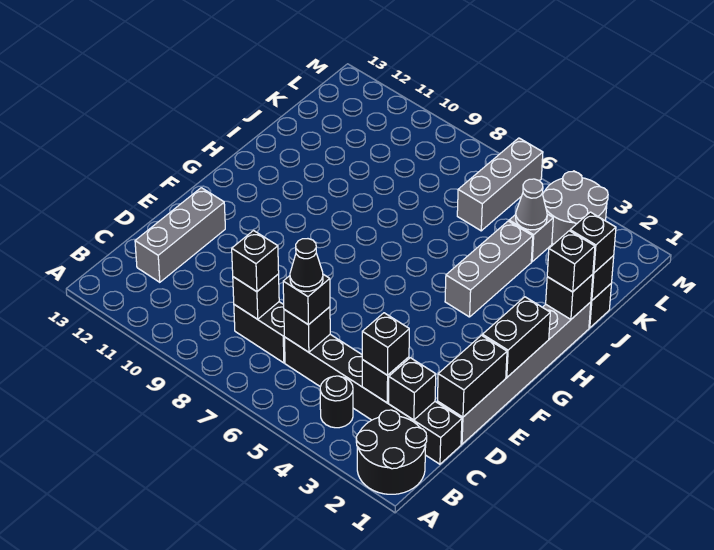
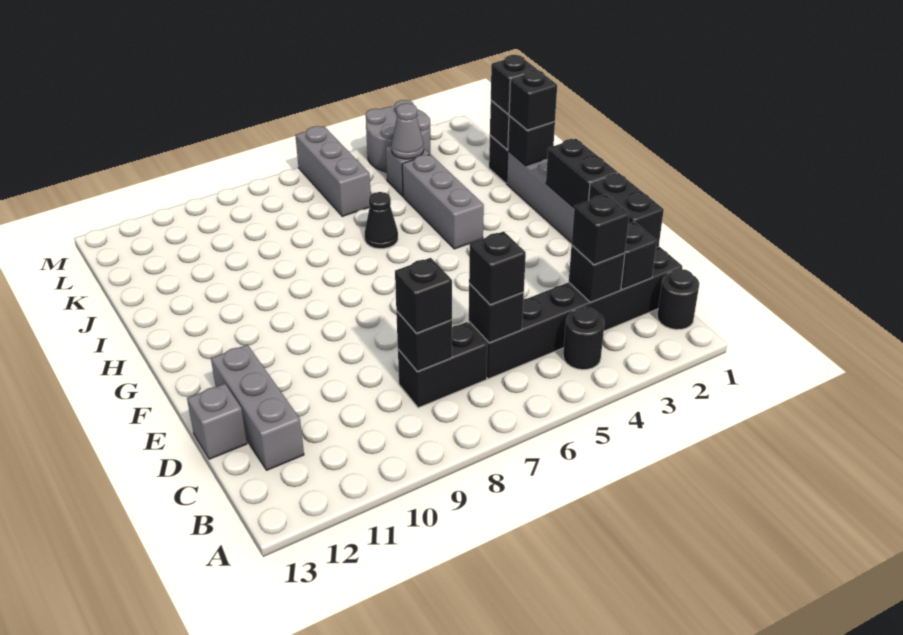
black round brick A1:B2 level 1 -> black round brick B1 level 1
black cone C6 level 4 -> black cone I6 level 1
none -> grey brick D13 level 1

